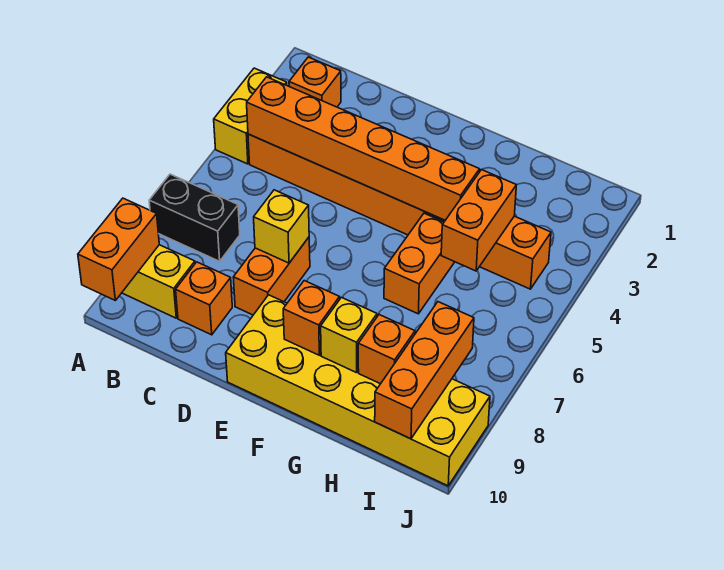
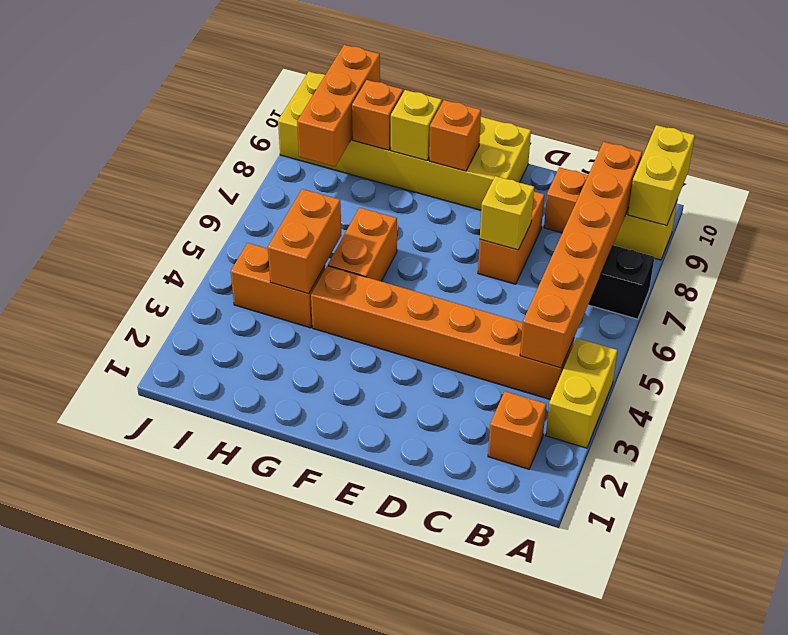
orange brick A9:A10 level 2 -> yellow brick A9:A10 level 2
orange brick B4:G4 level 2 -> orange brick B4:B9 level 2

